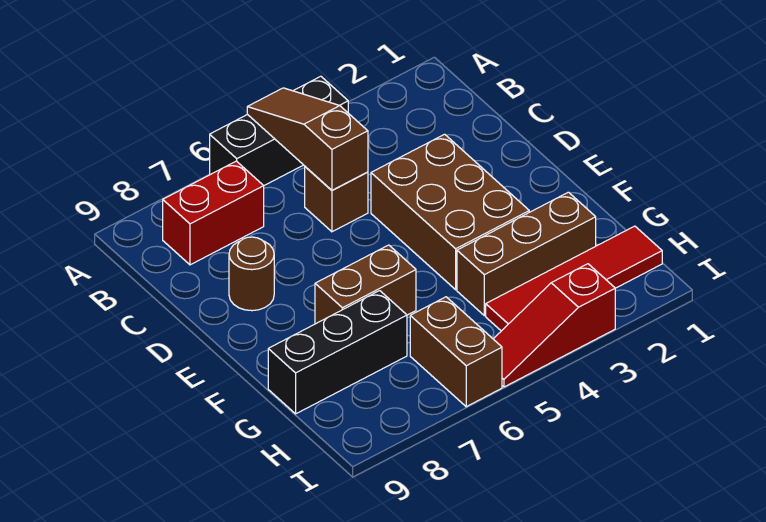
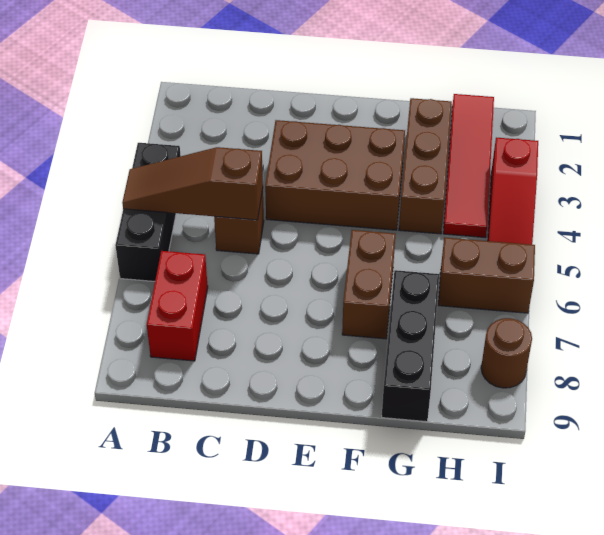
brown round brick D8 level 1 -> brown round brick I8 level 1

